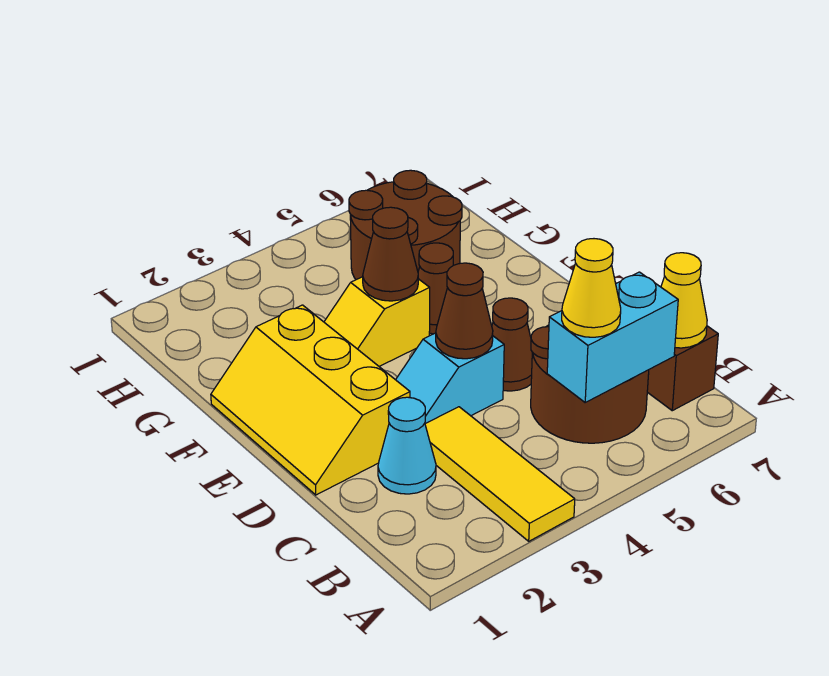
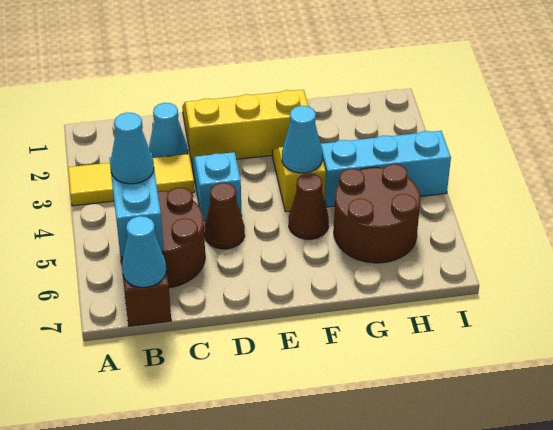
yellow cone B5 level 3 -> cyan cone B5 level 3
yellow cone B7 level 2 -> cyan cone B7 level 2
brown cone D4 level 2 -> none
brown cone F4 level 2 -> cyan cone F4 level 2
none -> cyan brick G4:I4 level 1

